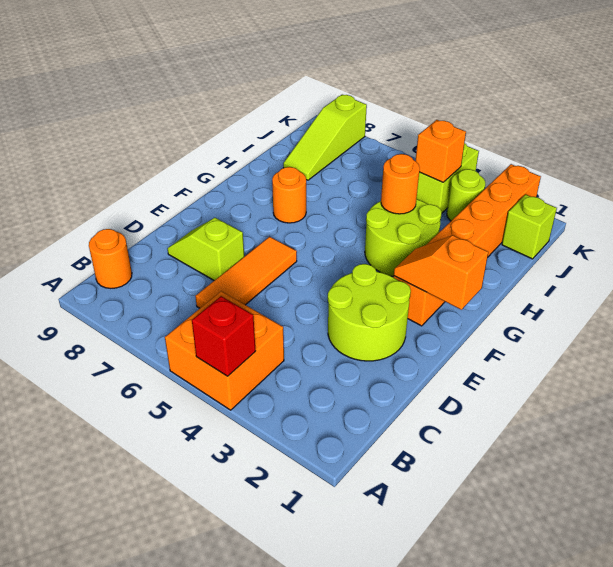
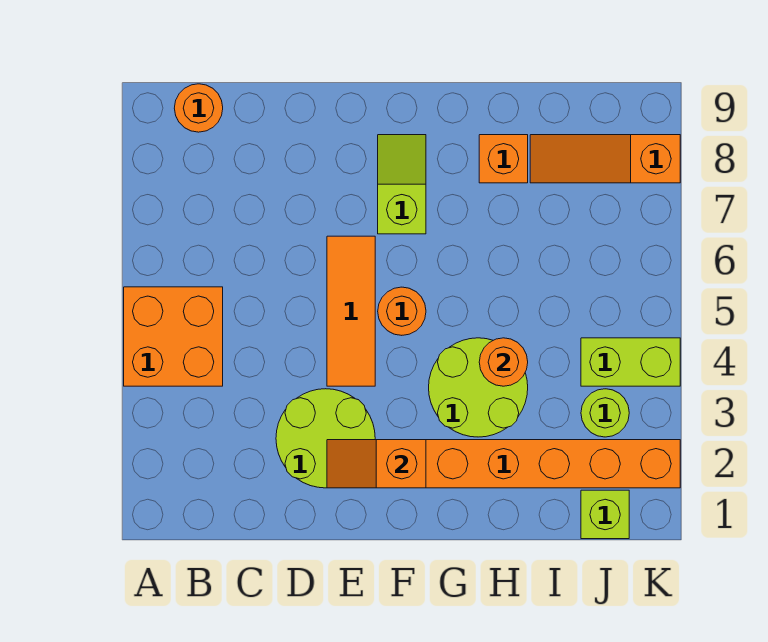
red brick A4 level 2 -> none
orange tile C6:E6 level 1 -> orange tile E4:E6 level 1
lime slope D7:D8 level 1 top 7 -> lime slope F7:F8 level 1 top 7
orange slope F1:F2 level 2 top 1 -> orange slope E2:F2 level 2 top F
orange round brick G7 level 1 -> orange round brick F5 level 1
lime slope I8:K8 level 1 top K -> orange slope I8:K8 level 1 top K
orange brick J4 level 2 -> orange brick H8 level 1

